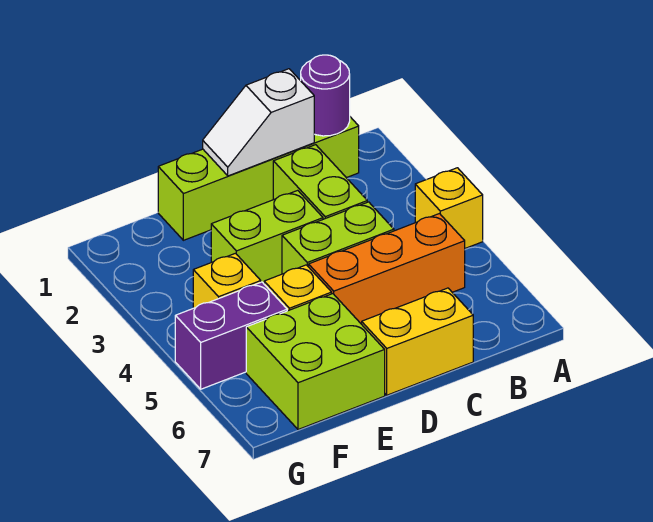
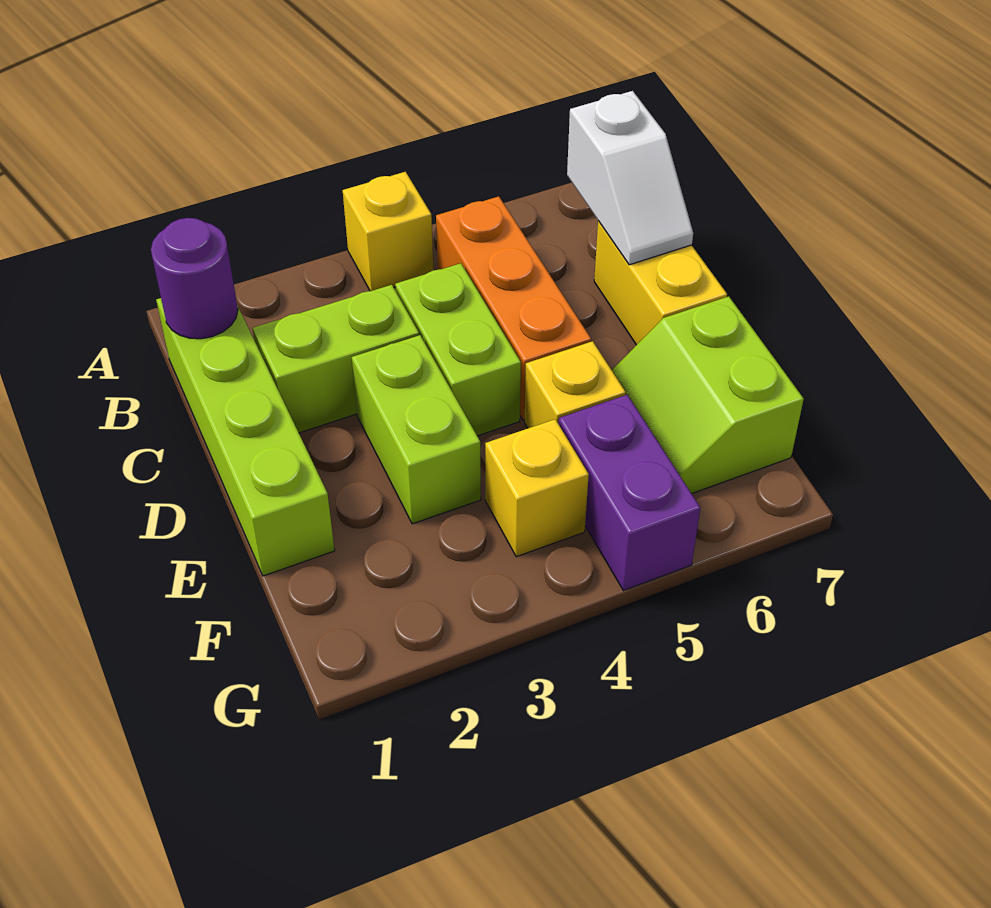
white slope C1:D1 level 2 top C -> white slope B7:C7 level 2 top B
lime brick E6:F7 level 1 -> lime slope E6:F7 level 1 top 7

